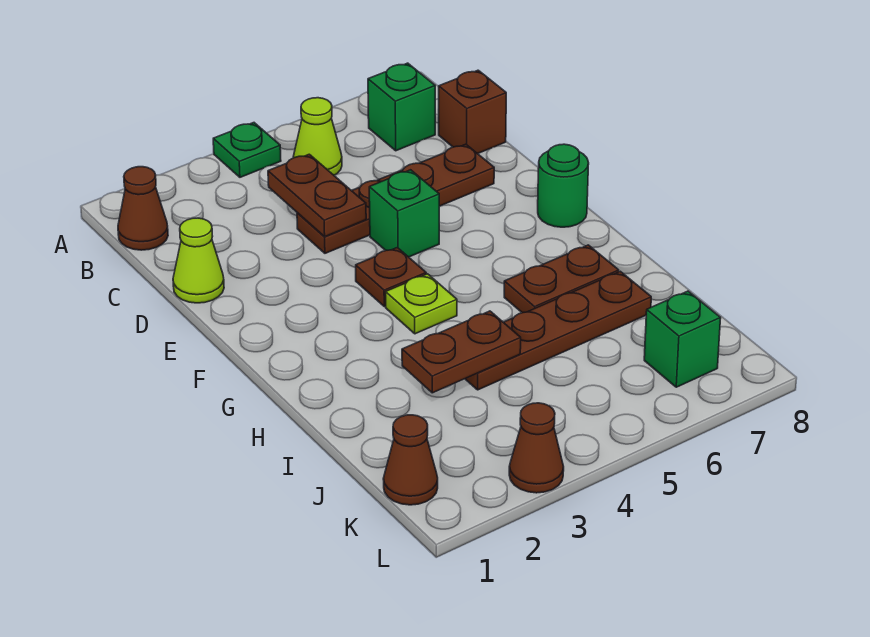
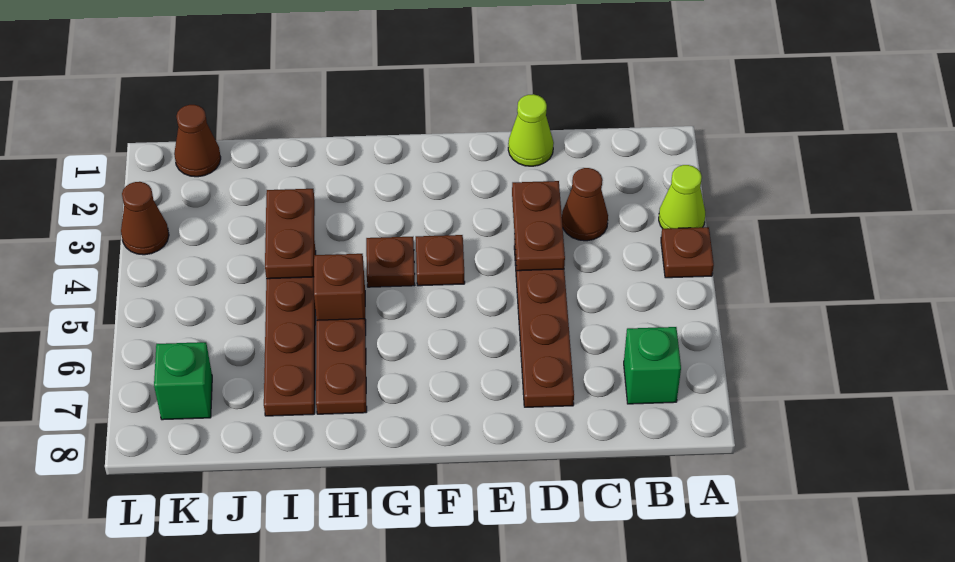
green plate A4 level 1 -> brown plate A4 level 1
brown cone B1 level 1 -> brown cone C3 level 1
lime cone B5 level 1 -> lime cone A3 level 1
brown plate C4:D4 level 2 -> brown plate D3:D4 level 2
brown brick C8 level 1 -> brown brick H5 level 1
green brick E5 level 1 -> none
green round brick F8 level 1 -> none
lime plate G4 level 1 -> brown plate G4 level 1

